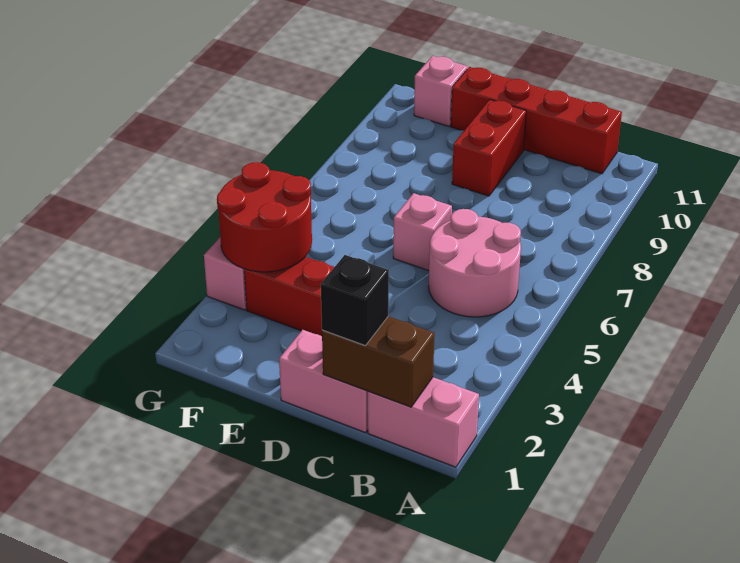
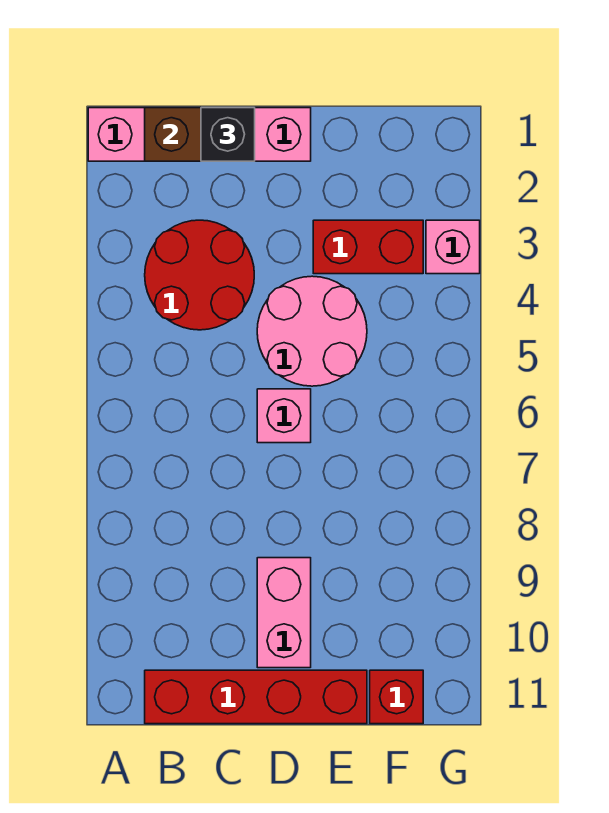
pink round brick B5:C6 level 1 -> pink round brick D4:E5 level 1
red brick D9:D10 level 1 -> pink brick D9:D10 level 1
red round brick F3:G4 level 2 -> red round brick B3:C4 level 1
pink brick F11 level 1 -> red brick F11 level 1

